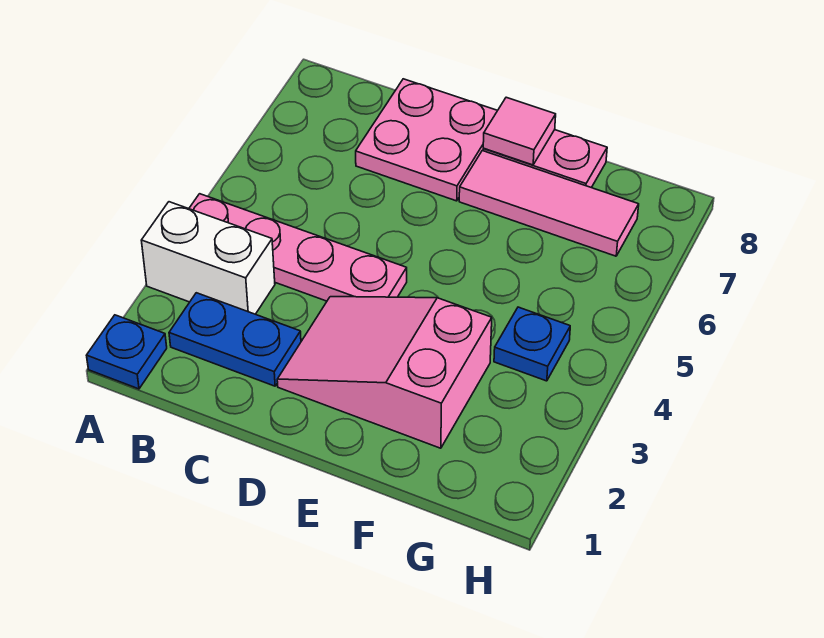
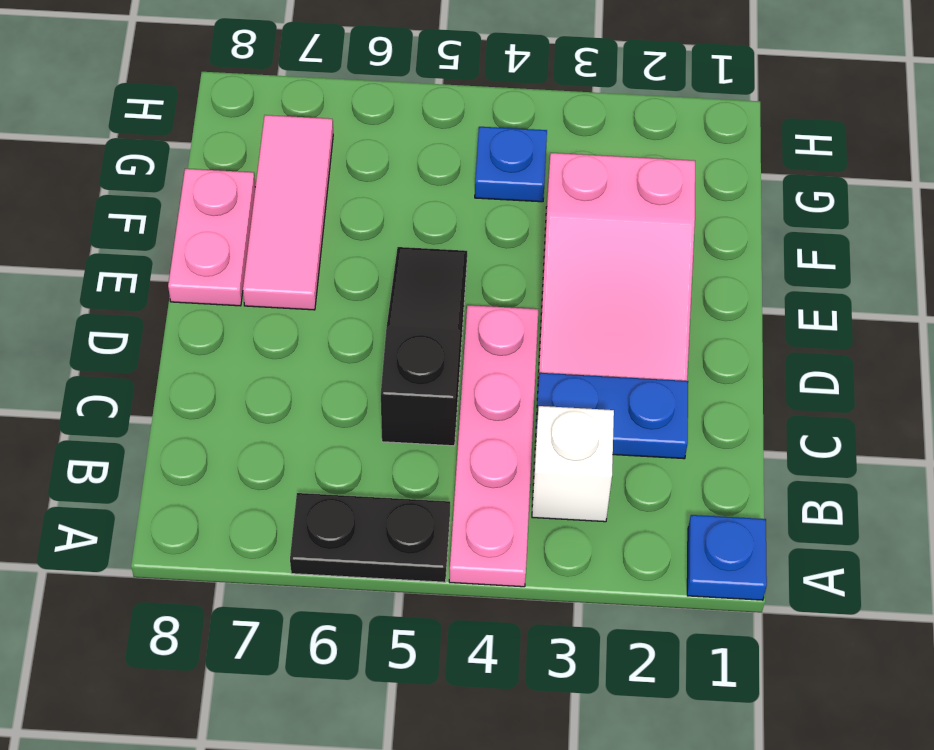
white brick A3:B3 level 1 -> white brick B3 level 1
none -> black plate A5:A6 level 1
blue plate B2:C2 level 1 -> blue plate C2:C3 level 1
none -> black slope C5:E5 level 1 top C
pink plate C7:D8 level 1 -> none
pink tile E8 level 2 -> none

